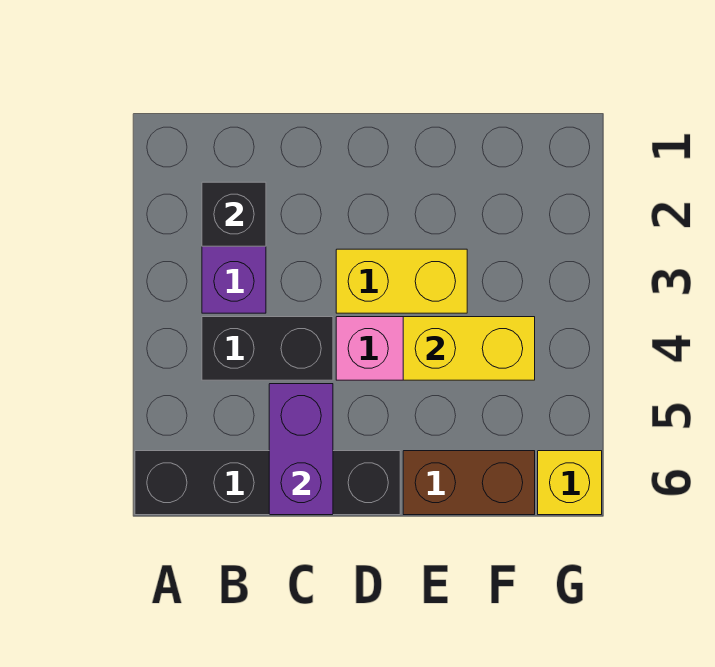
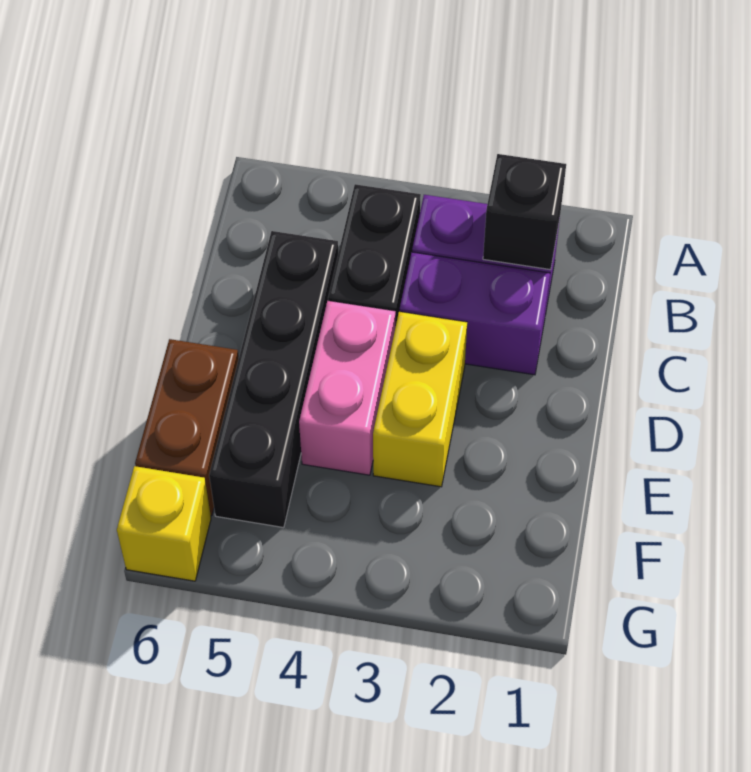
black brick A6:D6 level 1 -> black brick C5:F5 level 1
purple brick C5:C6 level 2 -> purple brick C2:C3 level 1
yellow brick E4:F4 level 2 -> none

